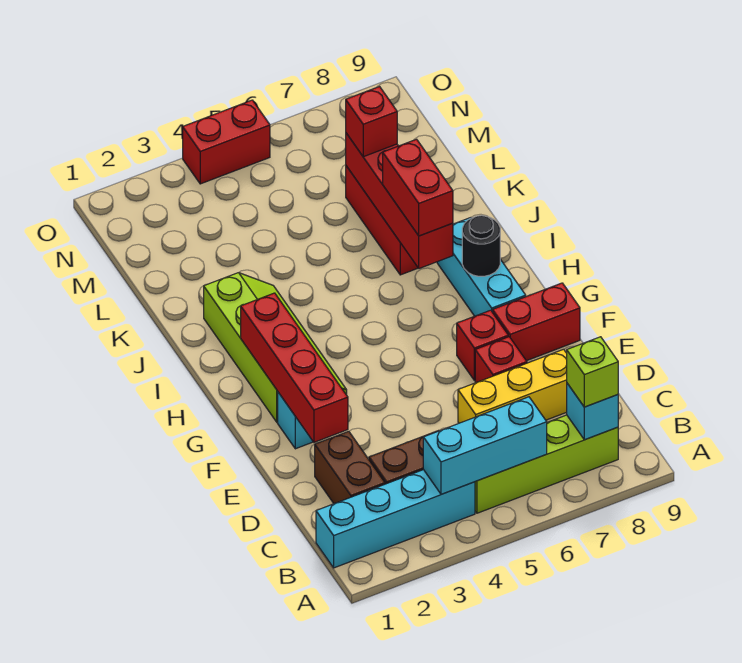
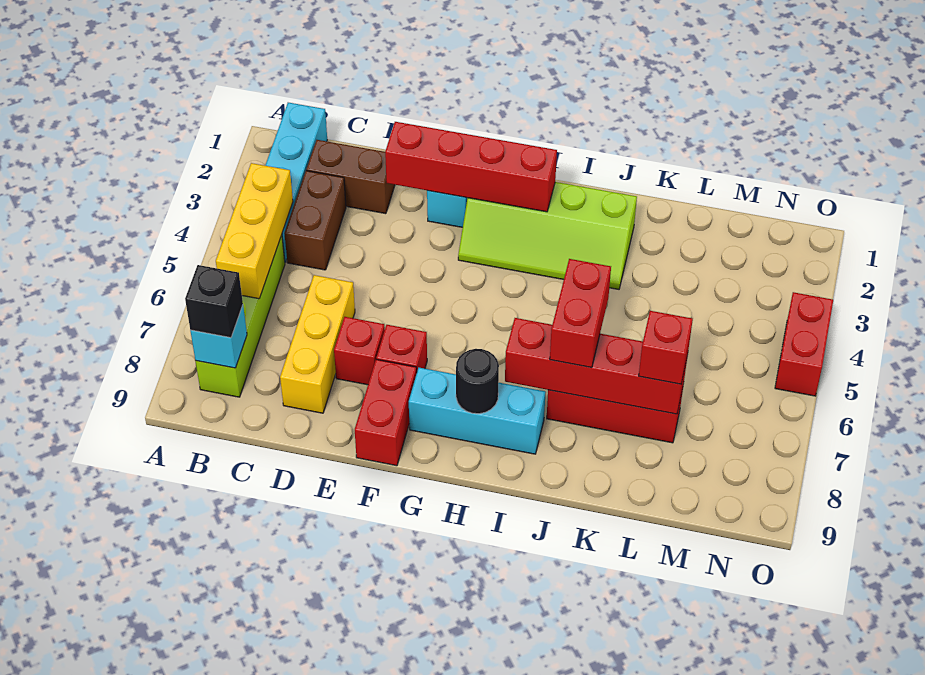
cyan brick B4:B6 level 2 -> yellow brick B4:B6 level 2
lime brick B8 level 3 -> black brick B8 level 3
red brick I7:J7 level 3 -> red brick J6:J7 level 3

